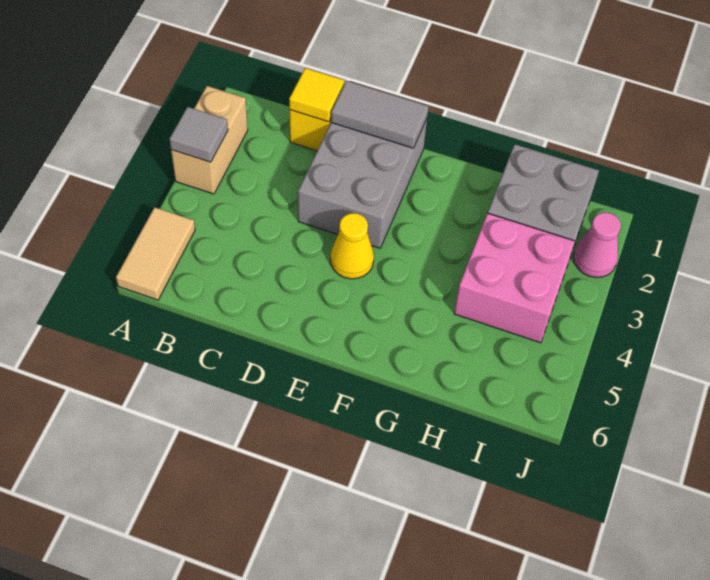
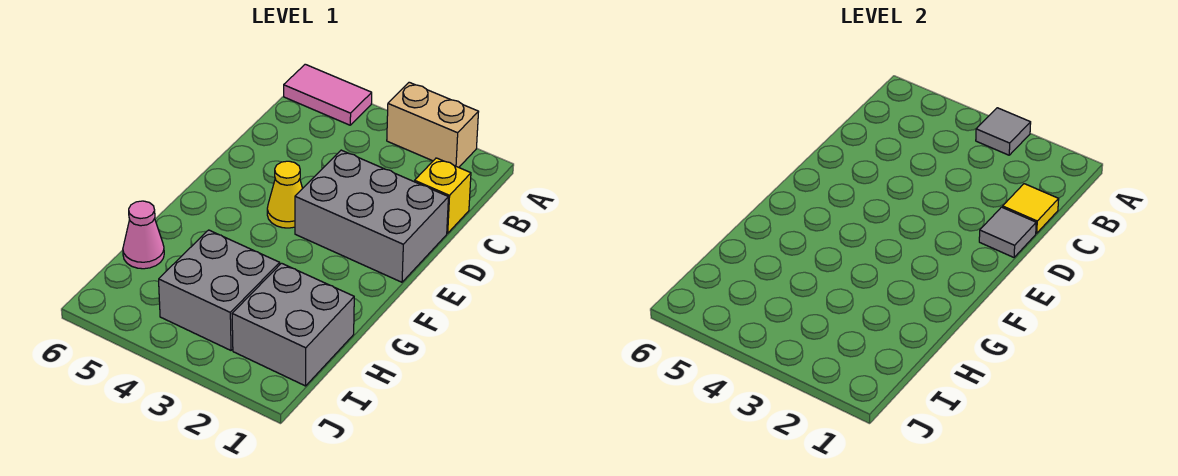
tan tile A5:A6 level 1 -> pink tile A5:A6 level 1
grey tile D1:E1 level 2 -> grey tile D1 level 2
pink brick H3:I4 level 1 -> grey brick H3:I4 level 1
pink cone J2 level 1 -> pink cone H6 level 1

